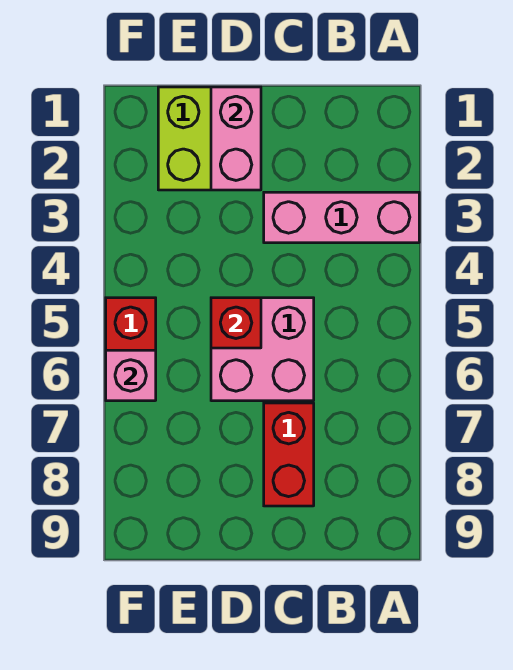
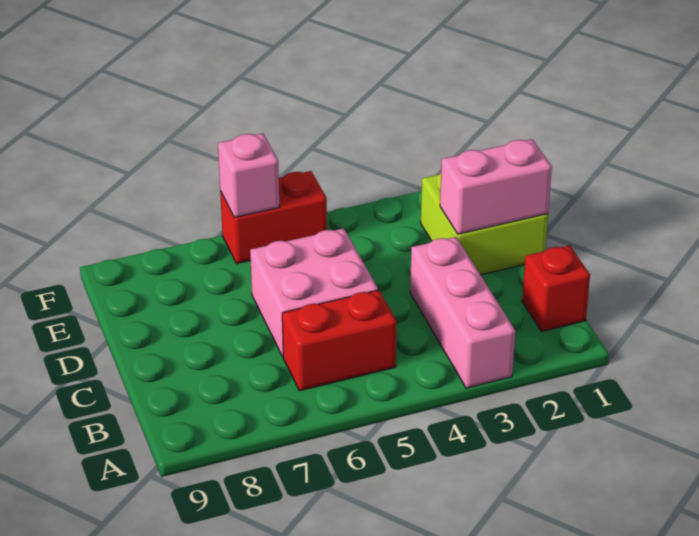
red brick C7:C8 level 1 -> red brick B5:B6 level 1
red brick D5 level 2 -> red brick B1 level 1

